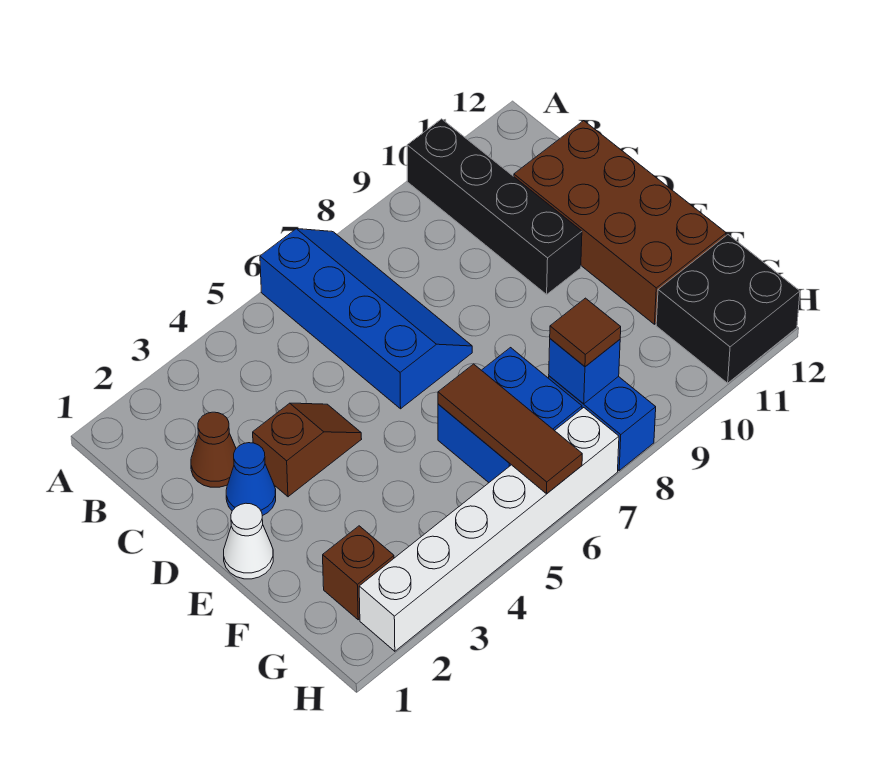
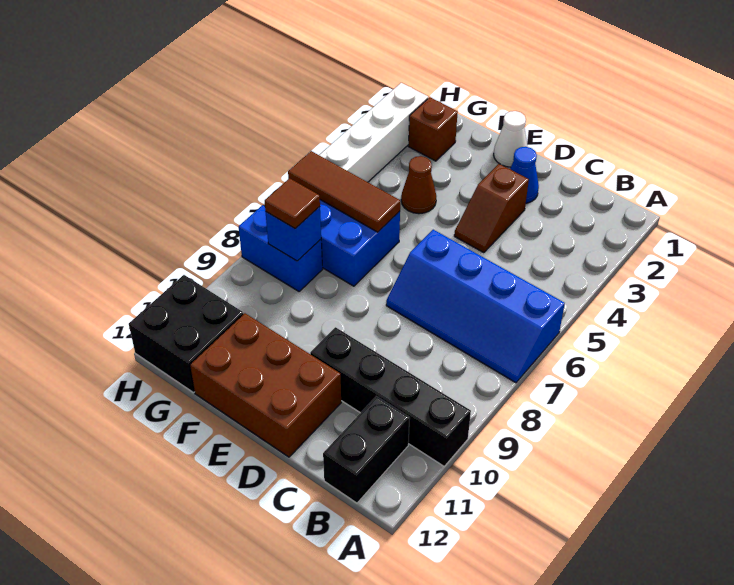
none -> black brick B11:B12 level 1
brown cone C2 level 1 -> brown cone F4 level 1
brown brick C11:F12 level 1 -> brown brick D11:F12 level 1

